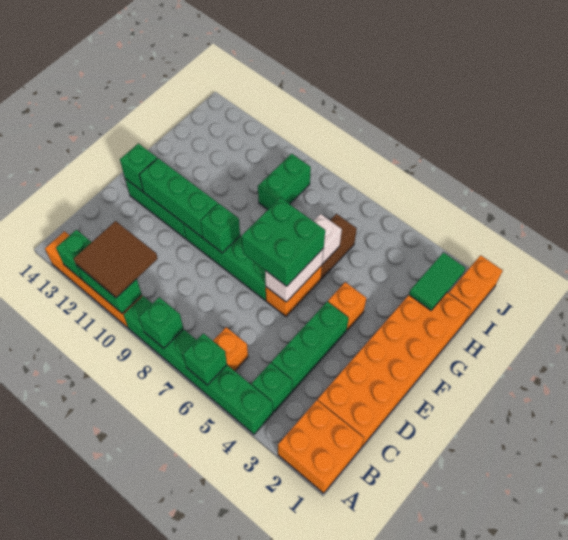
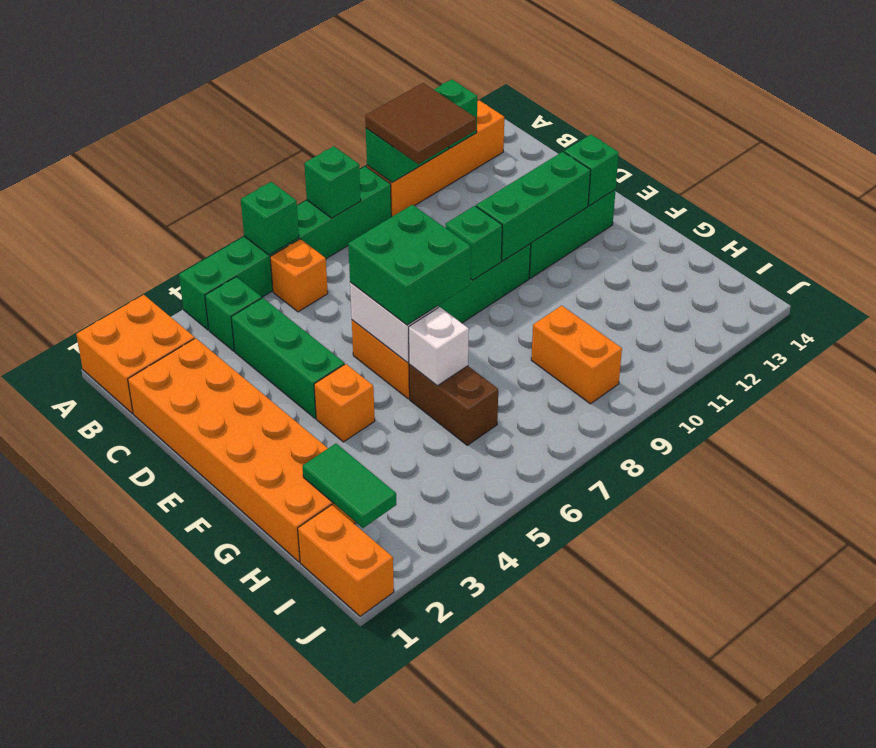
green brick H9:I9 level 1 -> orange brick H9:I9 level 1

